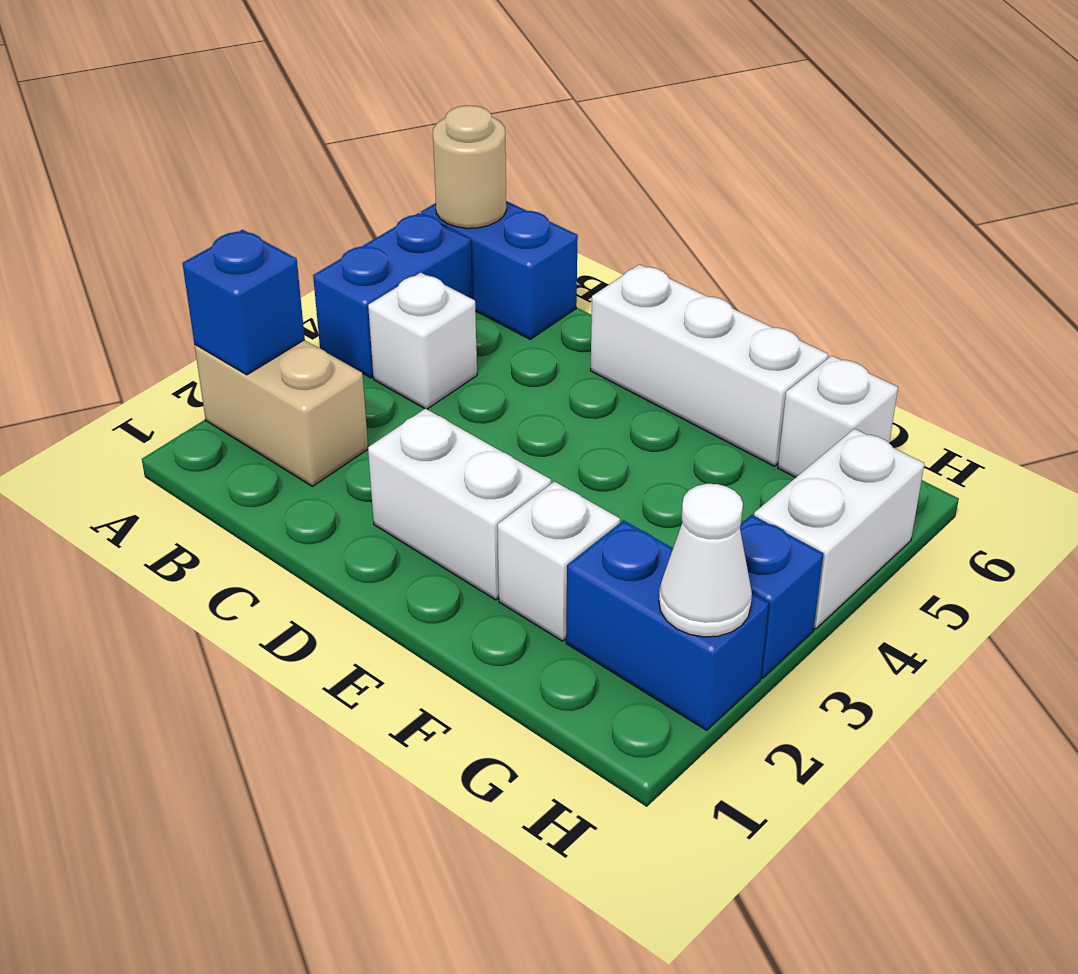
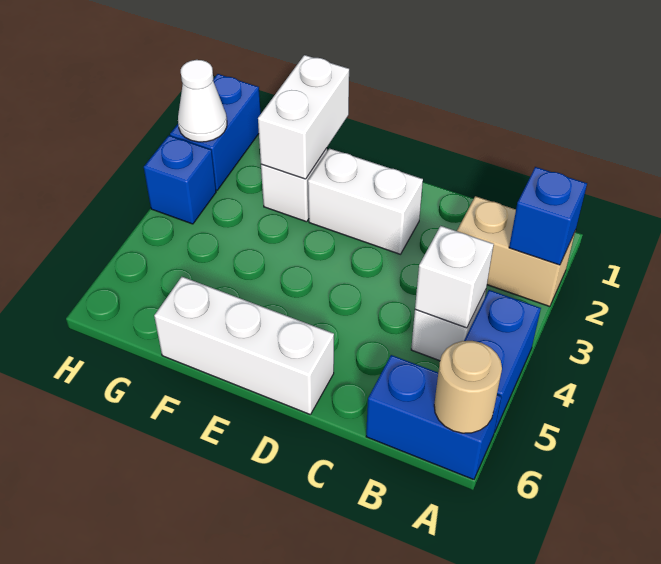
blue brick G2:H2 level 1 -> blue brick H1:H2 level 1
white brick G6 level 1 -> white brick B4 level 2
white brick H4:H5 level 1 -> white brick F1:F2 level 2

